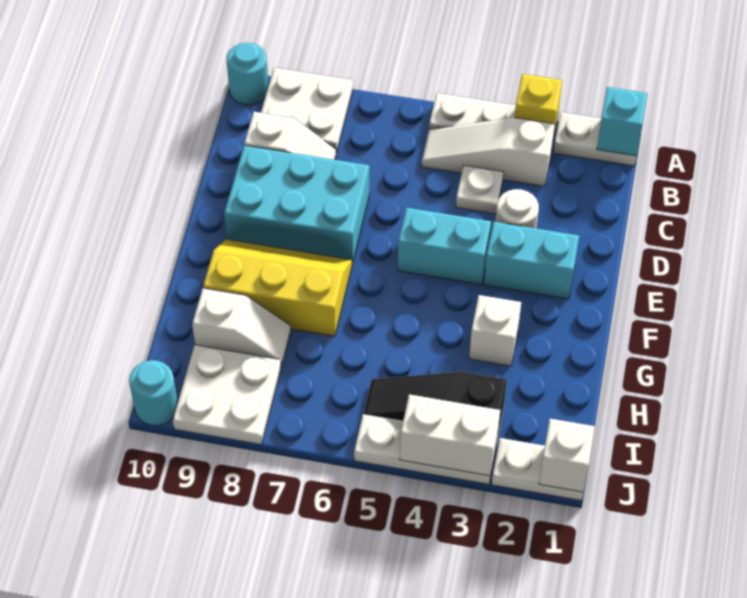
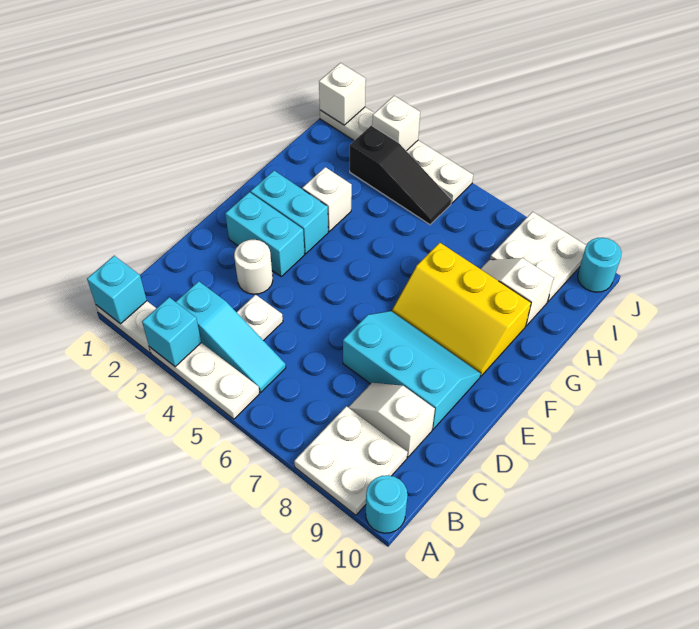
yellow brick A3 level 2 -> cyan brick A3 level 2
white slope B3:B5 level 1 top 3 -> cyan slope B3:B5 level 1 top 3
cyan brick D7:E9 level 1 -> cyan slope D7:E9 level 1 top D
cyan brick E4:E5 level 1 -> cyan brick F2:F3 level 1
white brick J3:J4 level 2 -> white brick J3 level 2

